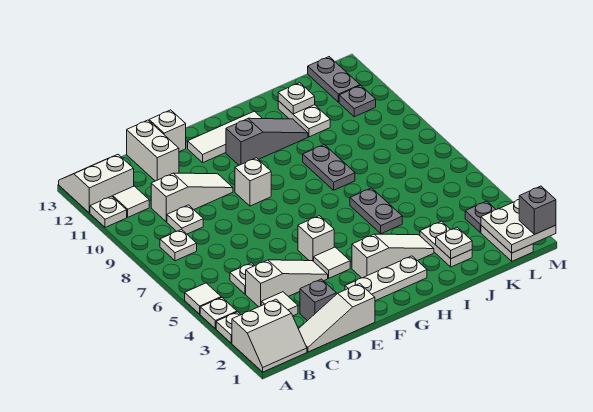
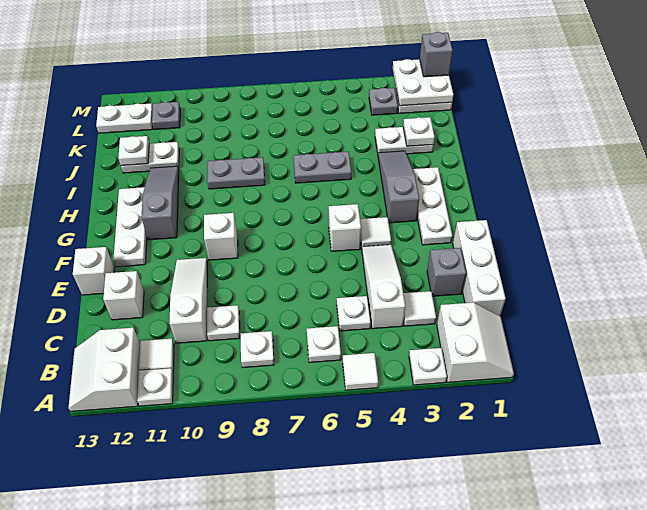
white plate A4 level 1 -> white plate B6 level 1
white slope C1:E1 level 1 top E -> white brick C1:E1 level 1
white brick D12:D13 level 1 -> white brick D12 level 1
white tile F12:H12 level 1 -> white plate F12:H12 level 1
white slope G3:I3 level 1 top G -> grey slope G3:I3 level 1 top G
grey plate L12:L13 level 1 -> white plate L12:L13 level 1

